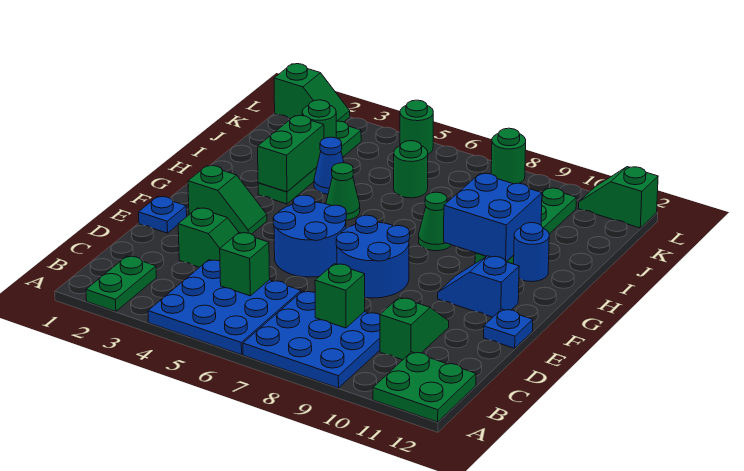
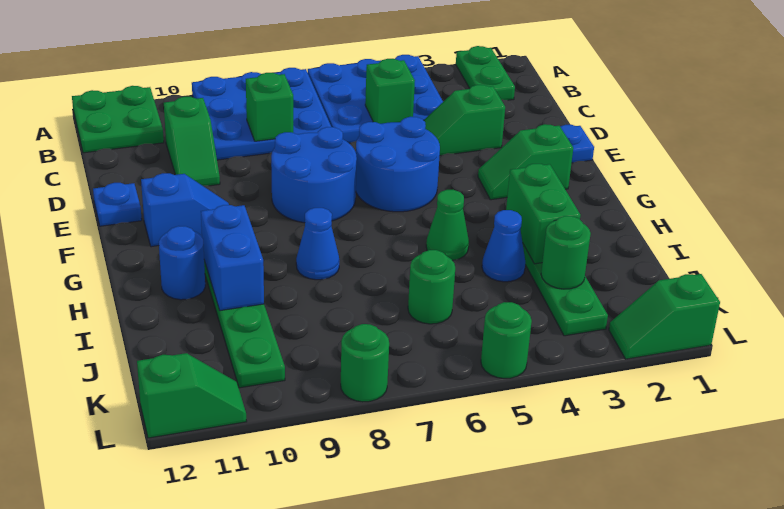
green cone H8 level 1 -> blue cone H8 level 1
blue brick H9:I10 level 2 -> blue brick H10:I10 level 2

